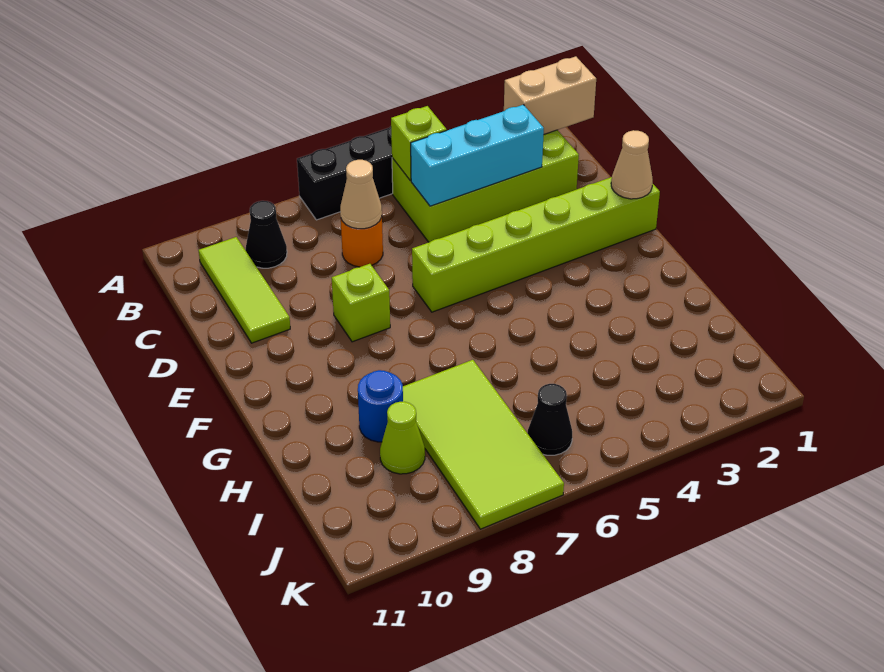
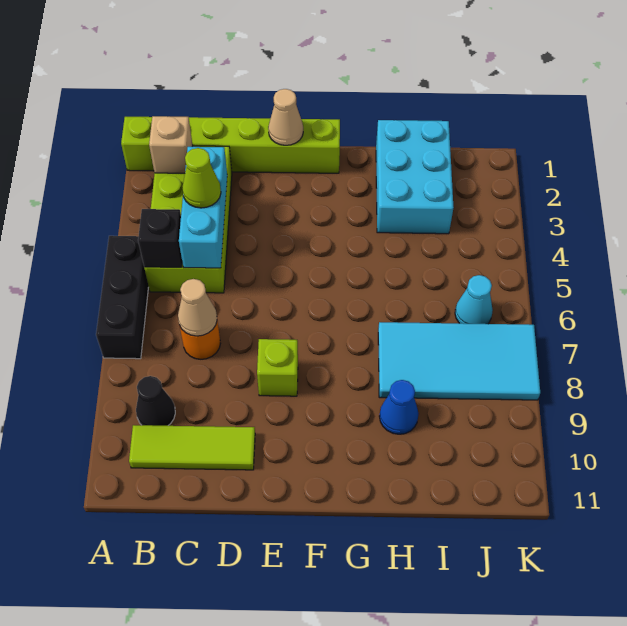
tan brick B1:B2 level 2 -> tan brick B2 level 2
lime brick B5 level 2 -> black brick B5 level 2
lime brick E1:E6 level 1 -> lime brick A1:F1 level 1
none -> cyan brick H1:I3 level 1
lime tile H7:K8 level 1 -> cyan tile H7:K8 level 1
blue round brick H9 level 1 -> blue cone H9 level 1
lime cone I9 level 1 -> lime cone C4 level 3
black cone J6 level 1 -> cyan cone J6 level 1

